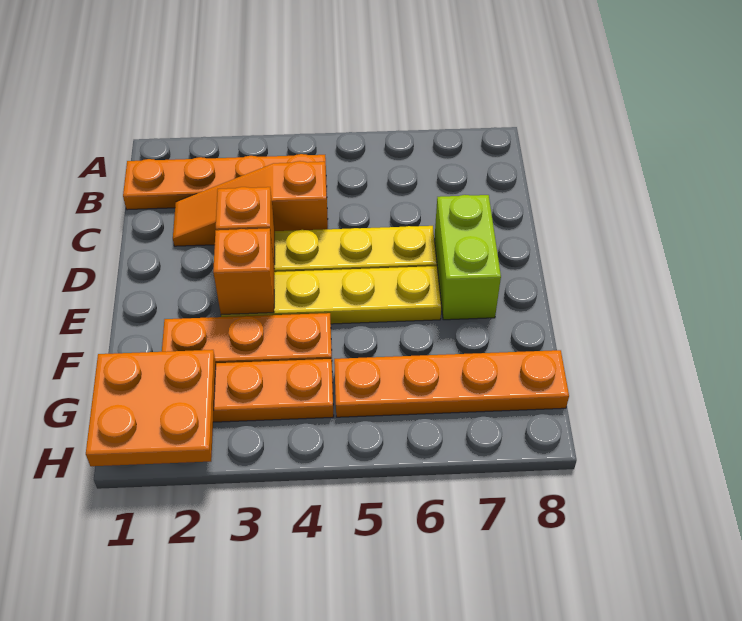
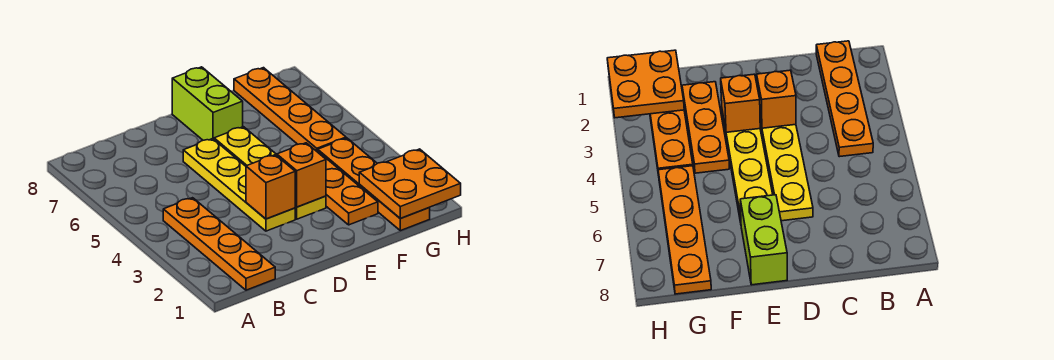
orange slope C2:C4 level 1 top 4 -> none
lime brick D7:E7 level 1 -> lime brick E7:E8 level 1

